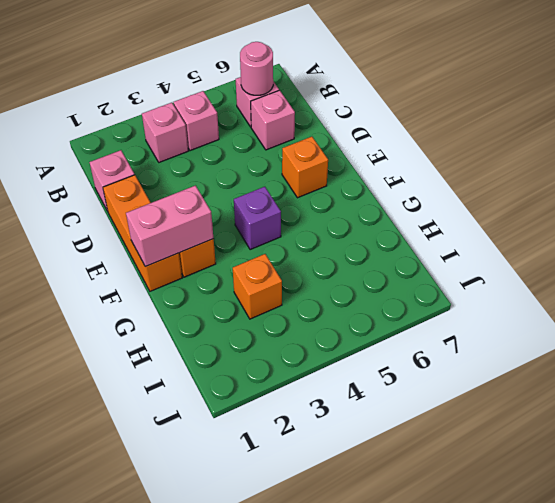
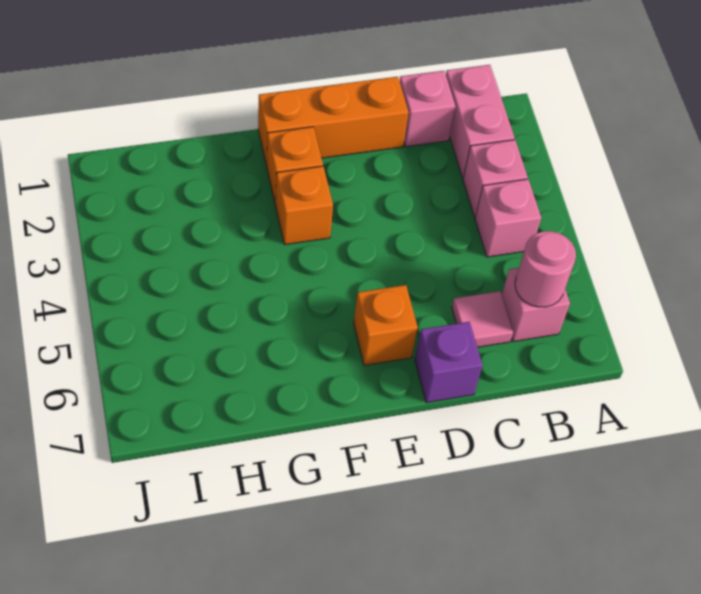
pink brick C6 level 1 -> pink tile C6 level 1
pink brick F1:F2 level 2 -> pink brick B1:B2 level 1
purple brick F4 level 1 -> purple brick D7 level 1
orange brick H3 level 1 -> orange brick F3 level 1

